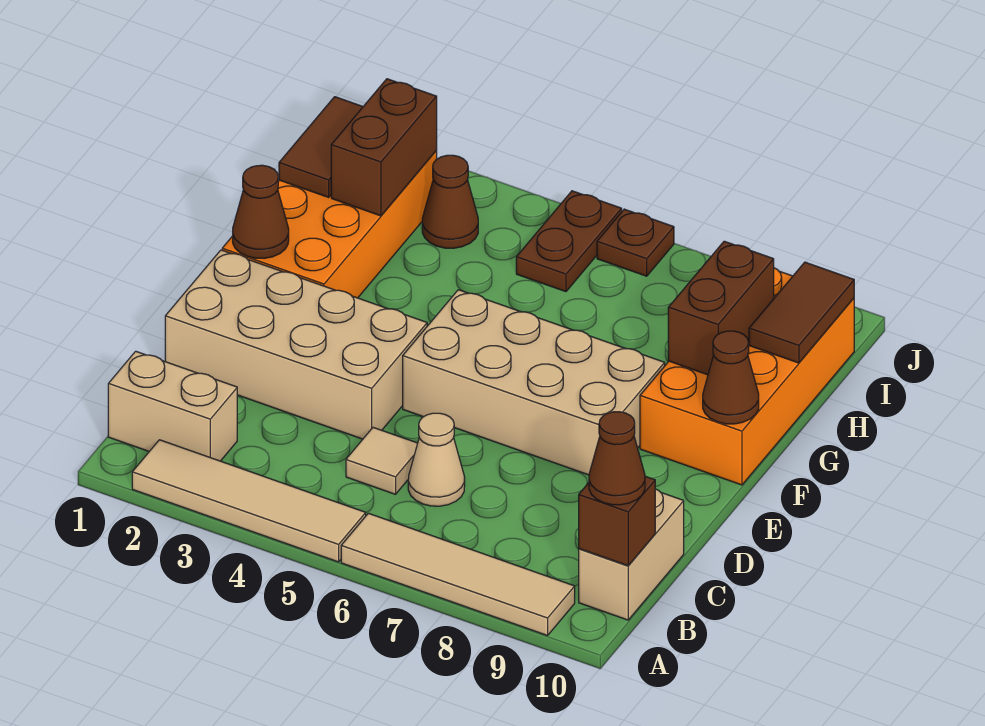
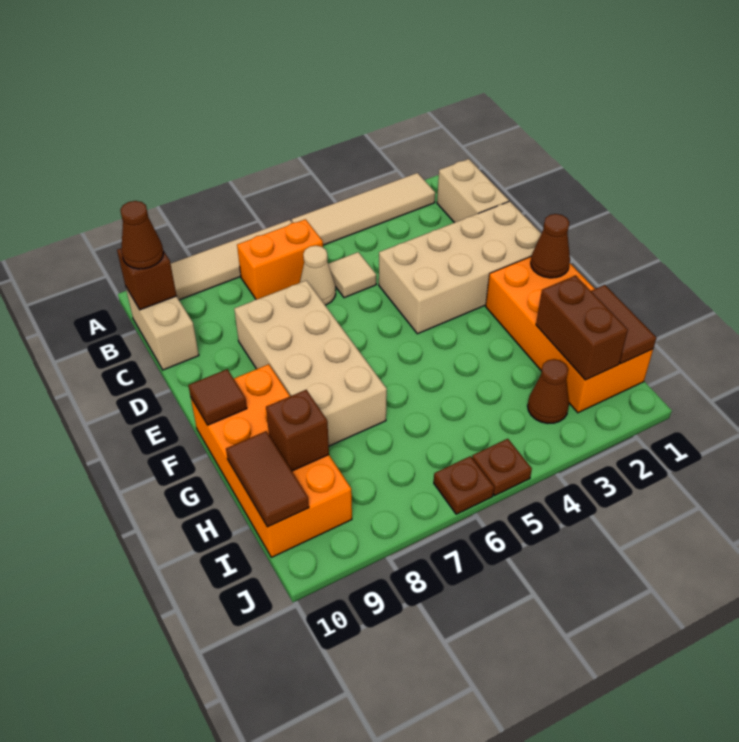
tan brick B1:B2 level 1 -> tan brick B1:C1 level 1
none -> orange brick B6:B7 level 1
tan brick E5:F8 level 1 -> tan brick D7:G8 level 1
brown cone F10 level 2 -> brown tile F10 level 2
brown brick G9:H9 level 2 -> brown brick H9 level 2
brown plate I5:J5 level 1 -> brown plate J5 level 1

